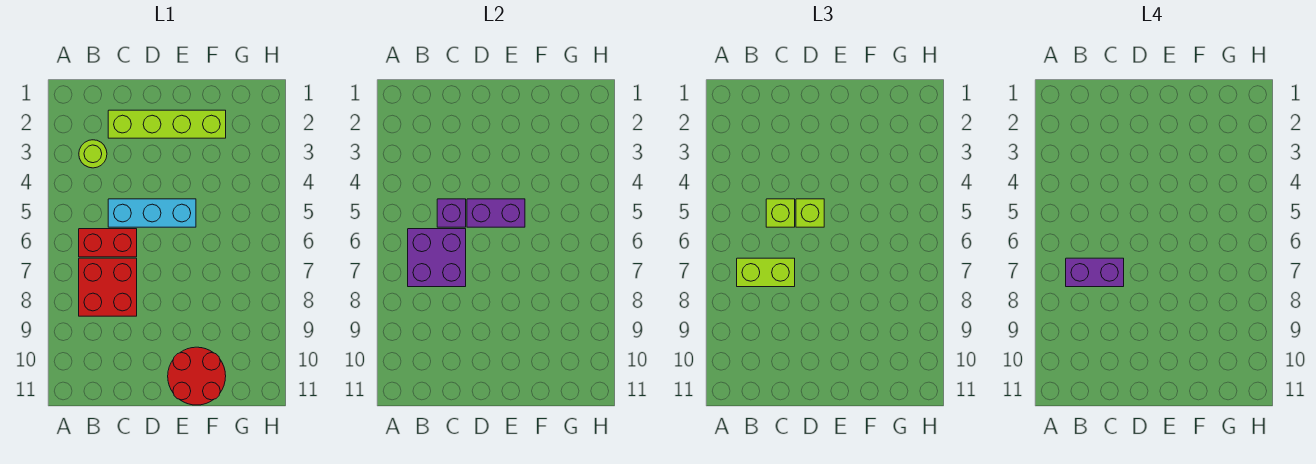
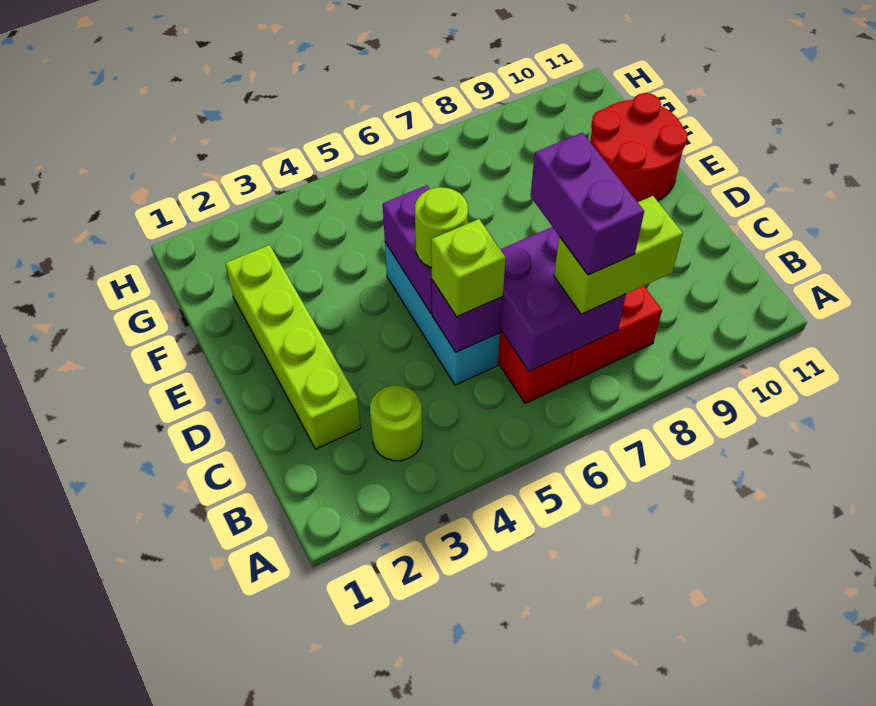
lime brick B7:C7 level 3 -> lime brick B7:B8 level 3
lime brick D5 level 3 -> lime round brick D5 level 3

